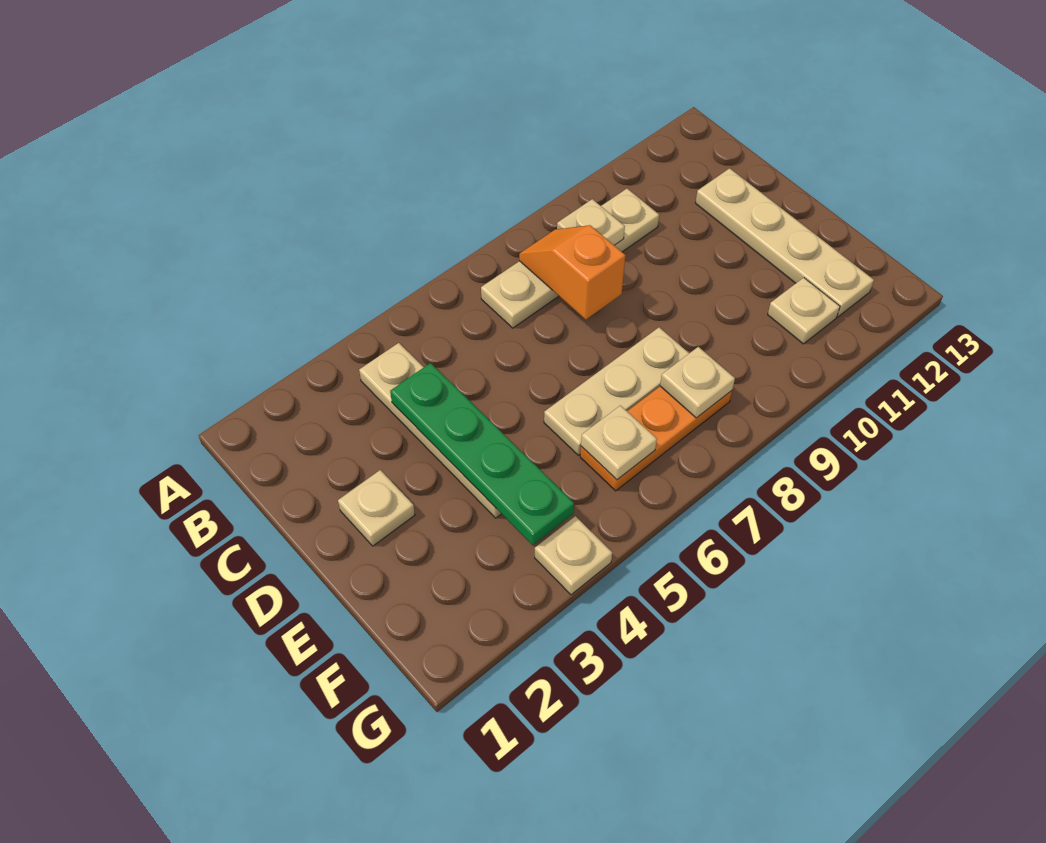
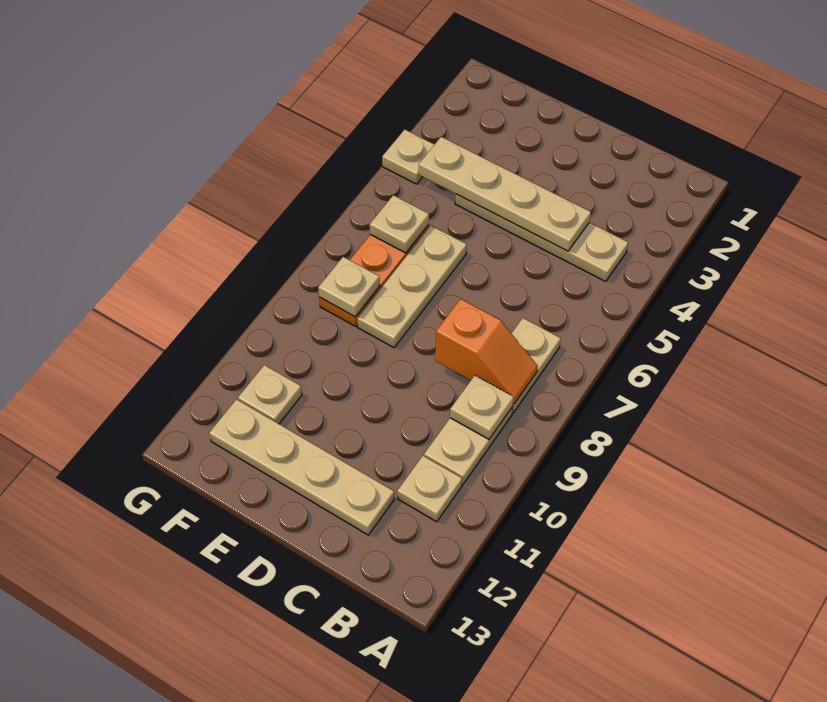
green plate C4:F4 level 2 -> tan plate C4:F4 level 2
tan plate D2 level 1 -> tan plate B11 level 1

